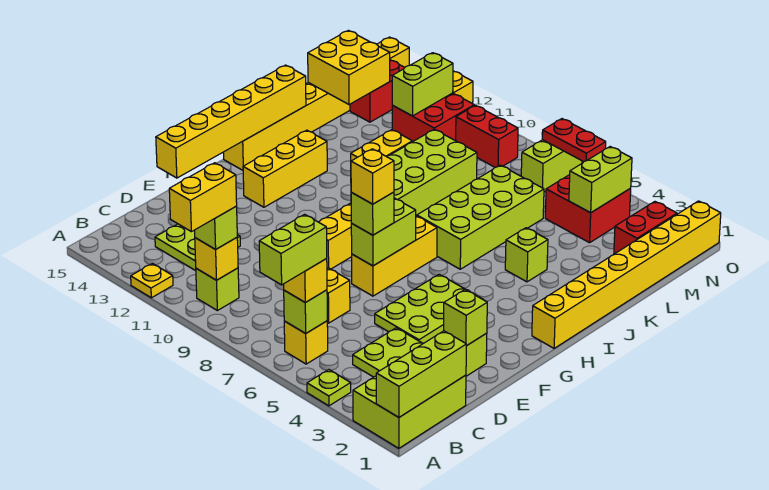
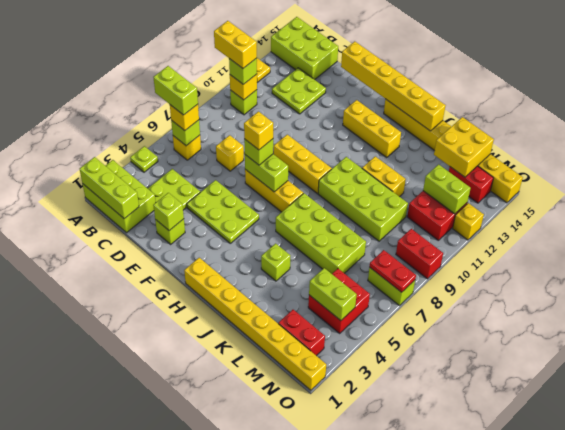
none -> lime brick A14:C15 level 1
red brick N9:N10 level 1 -> red brick N9:O9 level 1
red plate O6:O7 level 2 -> red plate N7:O7 level 2

